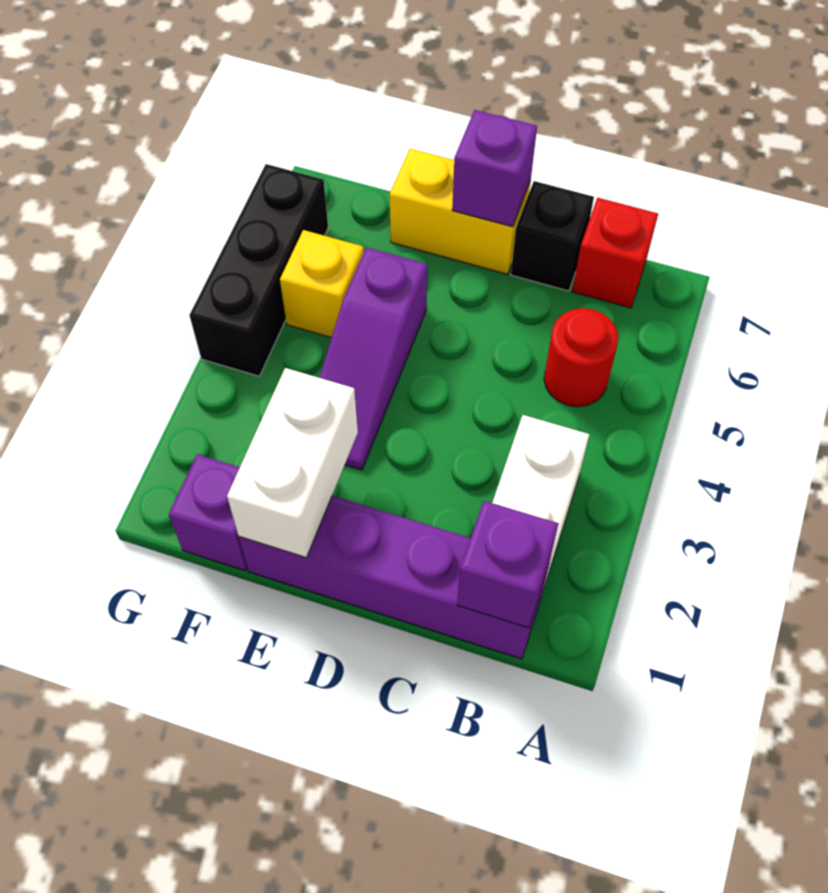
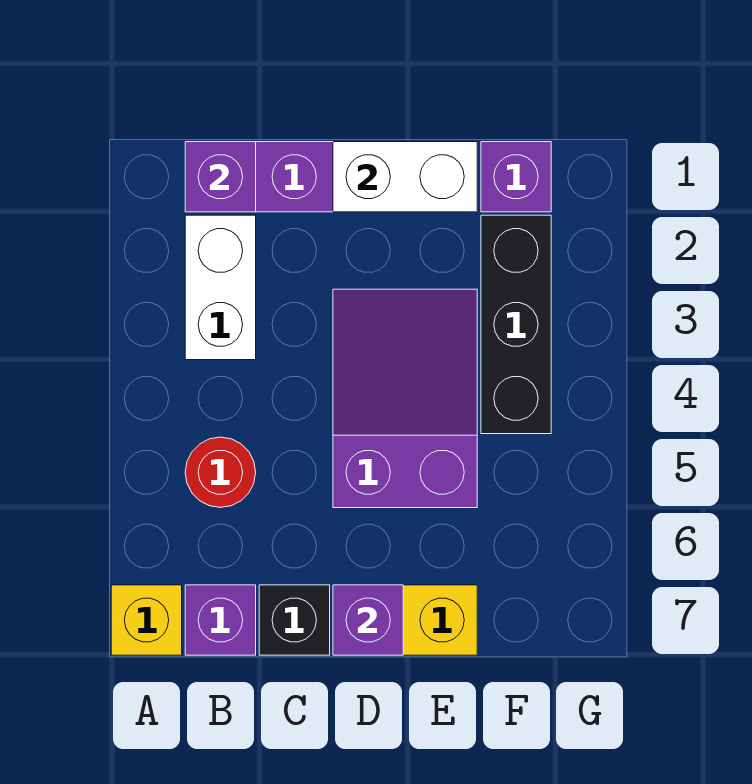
red brick B7 level 1 -> purple brick B7 level 1
white brick E1:E2 level 2 -> white brick D1:E1 level 2
purple slope E3:E5 level 1 top 5 -> purple slope D3:E5 level 1 top 5
yellow brick F5 level 1 -> yellow brick A7 level 1
black brick G4:G6 level 1 -> black brick F2:F4 level 1

